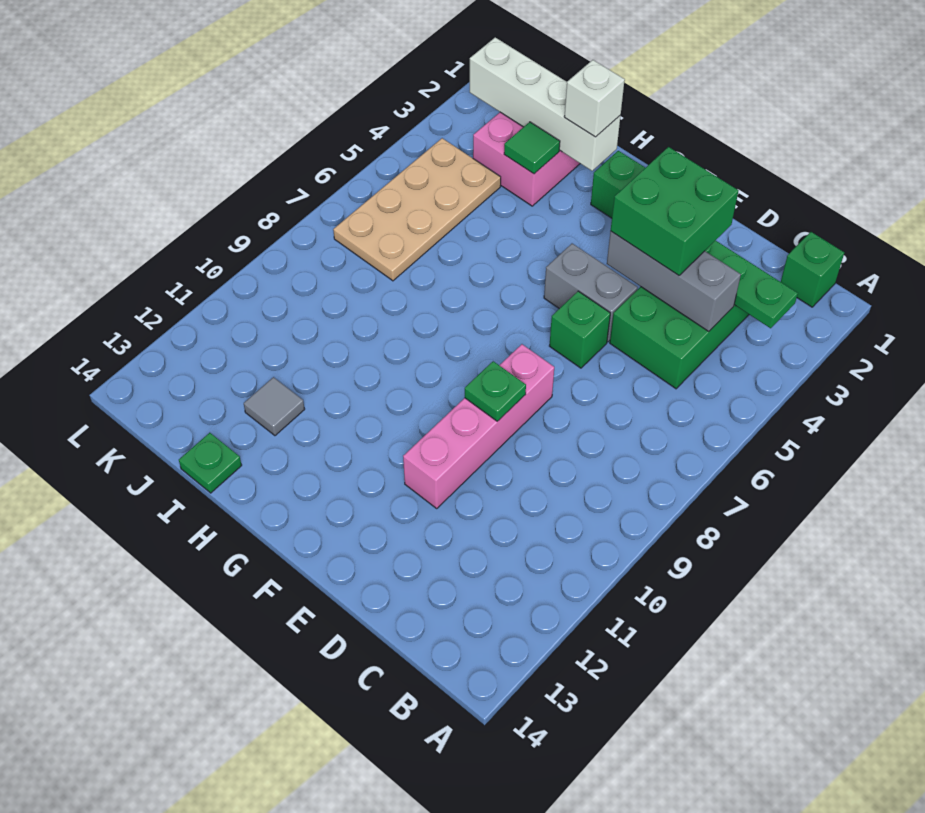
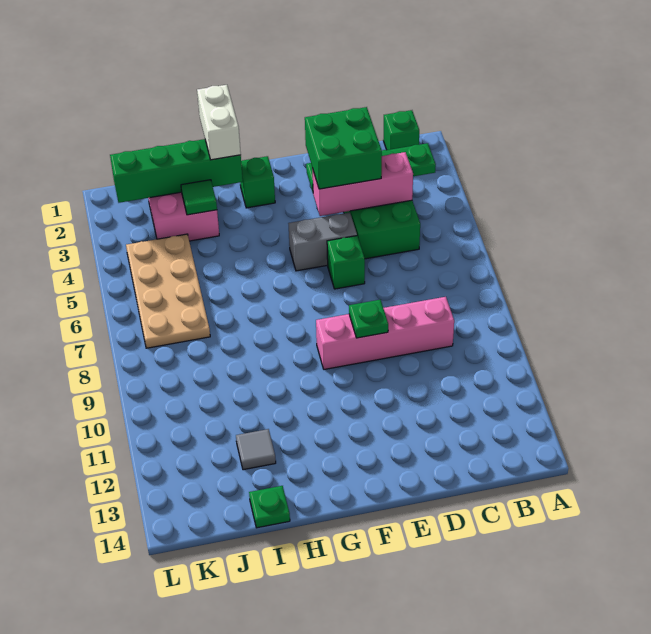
grey brick C4:E4 level 2 -> pink brick C4:E4 level 2
pink brick E8:E11 level 1 -> pink brick C9:F9 level 1
white brick H2:K2 level 2 -> green brick H2:K2 level 2
white brick H2 level 3 -> white brick H1:H2 level 3

